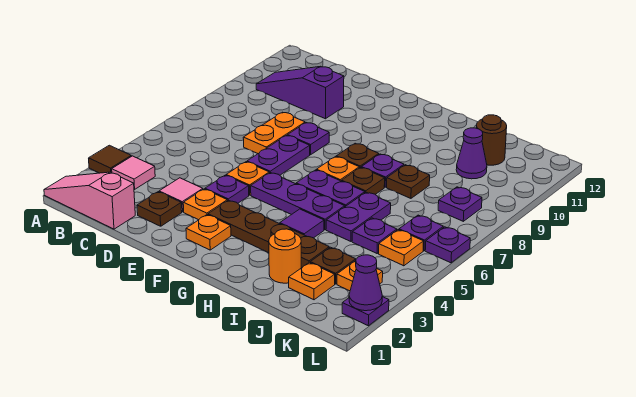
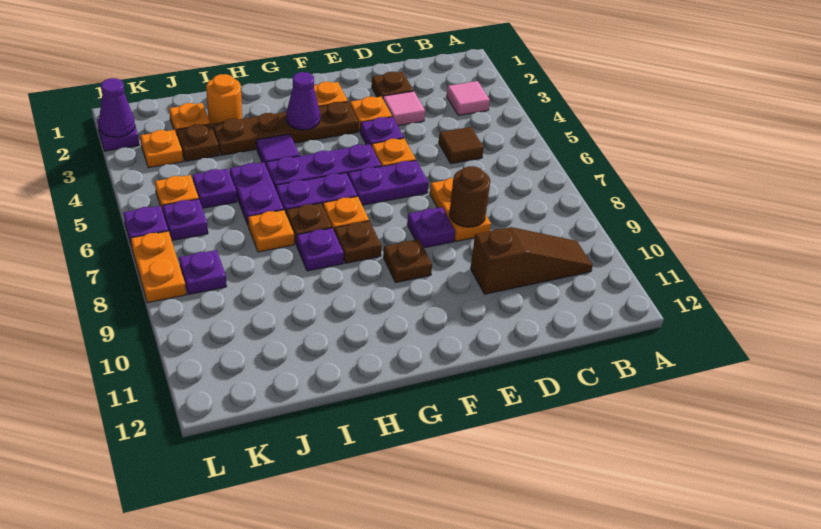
pink slope A1:C1 level 1 top C -> none
brown tile A3 level 1 -> brown tile C5 level 1
purple slope B10:D10 level 1 top D -> brown slope B10:D10 level 1 top D
purple plate E6:E7 level 1 -> purple plate E6:F6 level 1
none -> orange plate I7 level 1
brown plate I8 level 1 -> brown plate F9 level 1
purple cone J10 level 1 -> purple cone G3 level 2
brown round brick J11 level 1 -> brown round brick D8 level 2
none -> orange plate L7:L8 level 1

